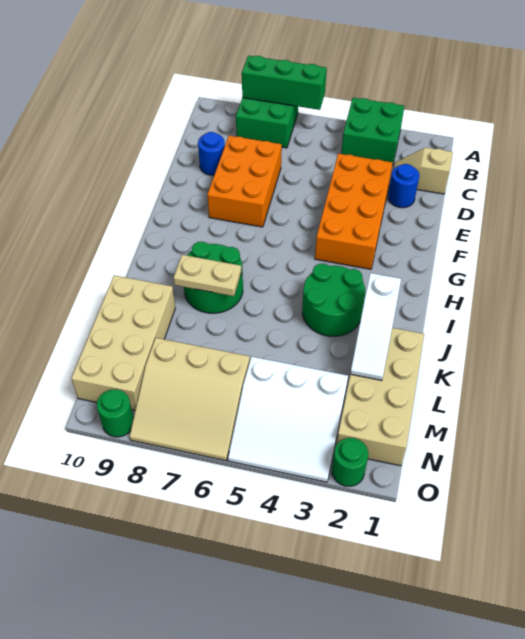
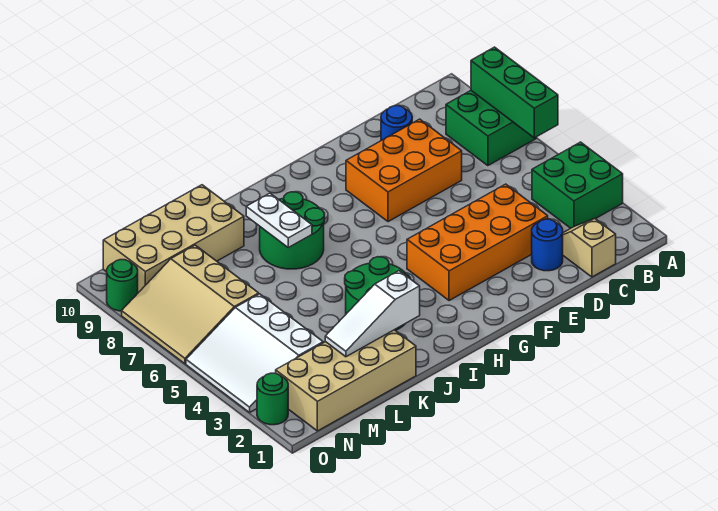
tan plate J7:J8 level 2 -> white plate J7:J8 level 2

